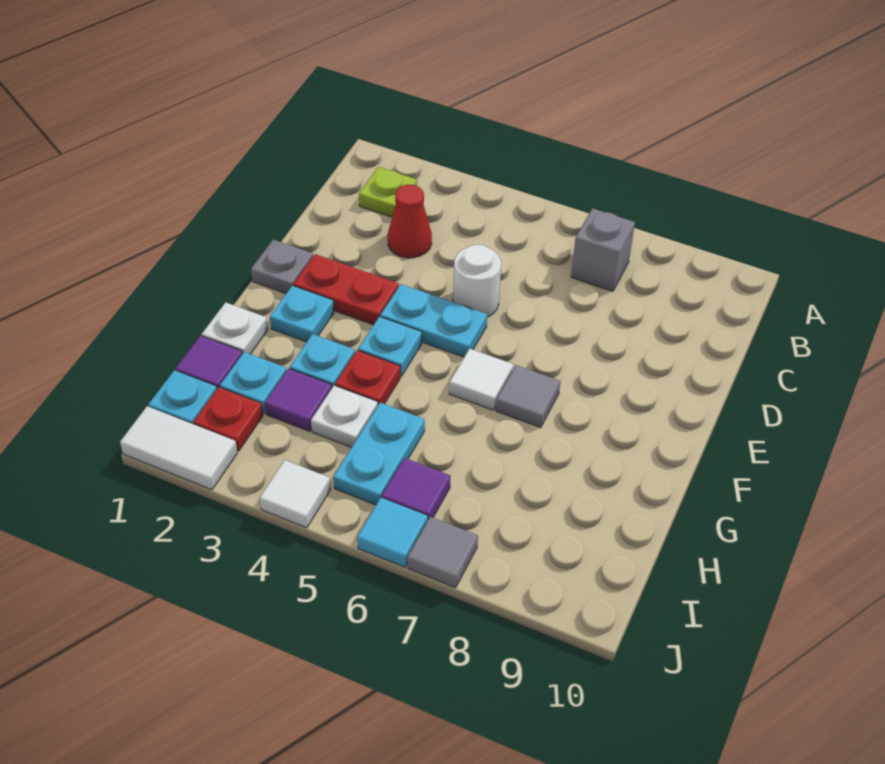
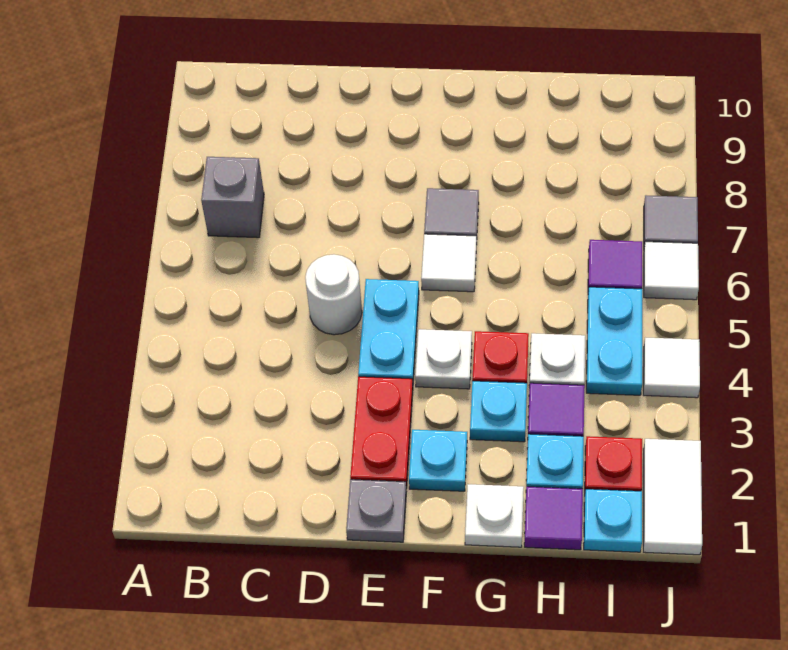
lime plate B2 level 1 -> none
red cone C3 level 1 -> none
cyan plate F4 level 1 -> white plate F4 level 1
cyan plate H5:I5 level 1 -> cyan plate I4:I5 level 1
cyan tile J6 level 1 -> white tile J6 level 1

